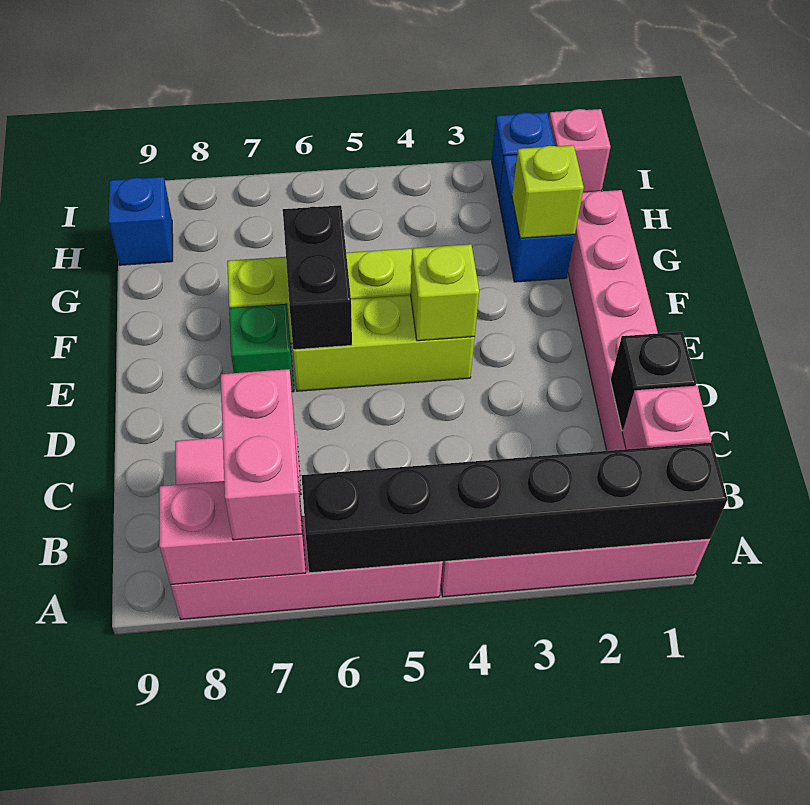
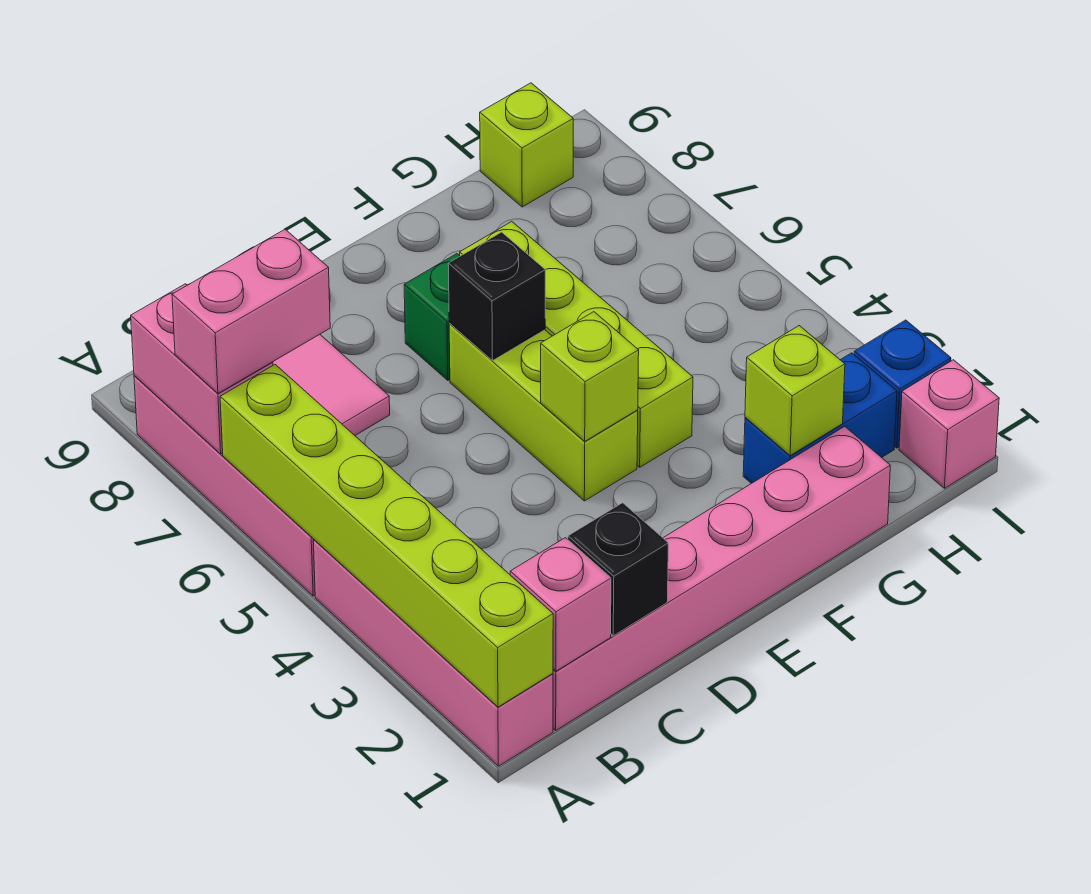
black brick A1:A6 level 2 -> lime brick A1:A6 level 2
black brick E6:F6 level 2 -> black brick E6 level 2
blue brick H9 level 1 -> lime brick H9 level 1

